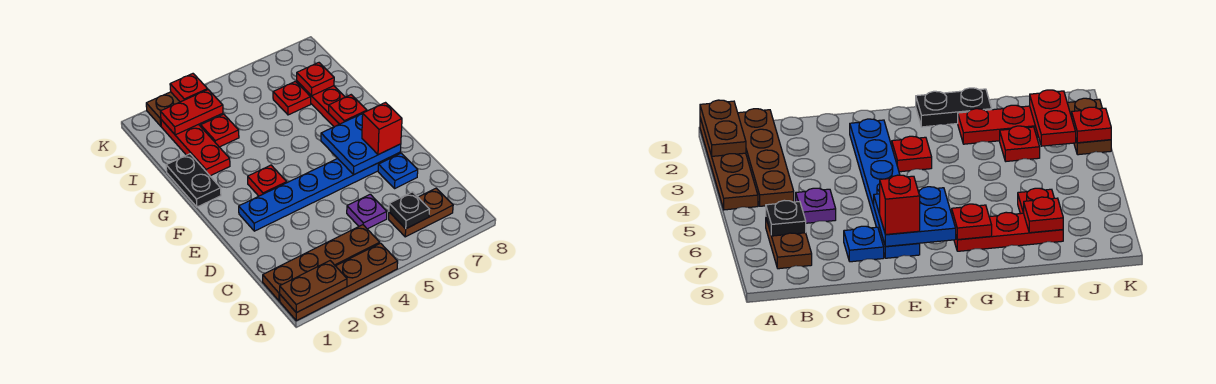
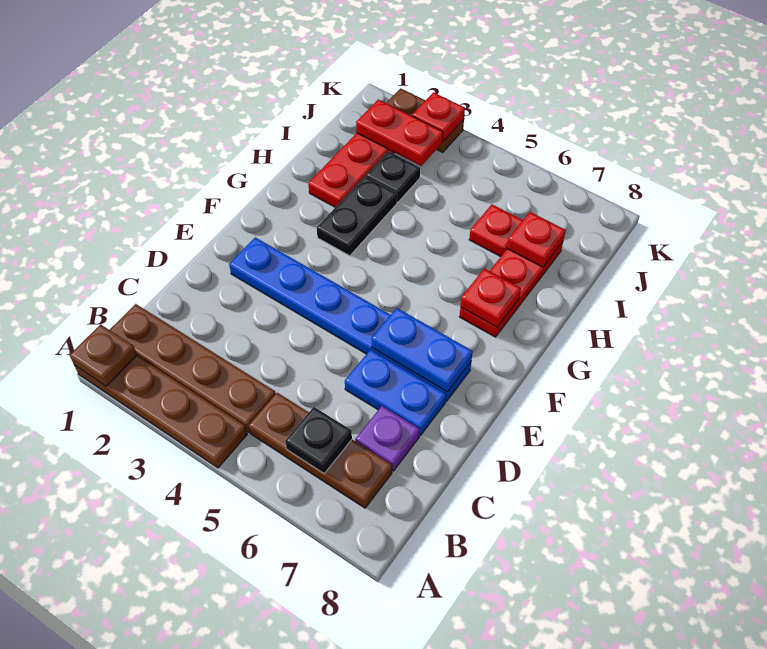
brown plate A1:A2 level 2 -> brown plate A1 level 2
brown plate B6:B7 level 1 -> brown plate B5:B7 level 1
purple plate C5 level 1 -> purple plate C7 level 1
blue plate D7 level 1 -> blue plate D6:D7 level 1
blue plate E6:F7 level 2 -> blue plate E6:E7 level 2
red brick E7 level 3 -> none
red plate F3 level 1 -> none
black plate G1:H1 level 1 -> black plate G3:H3 level 1
red plate I3 level 1 -> black plate I3 level 1

